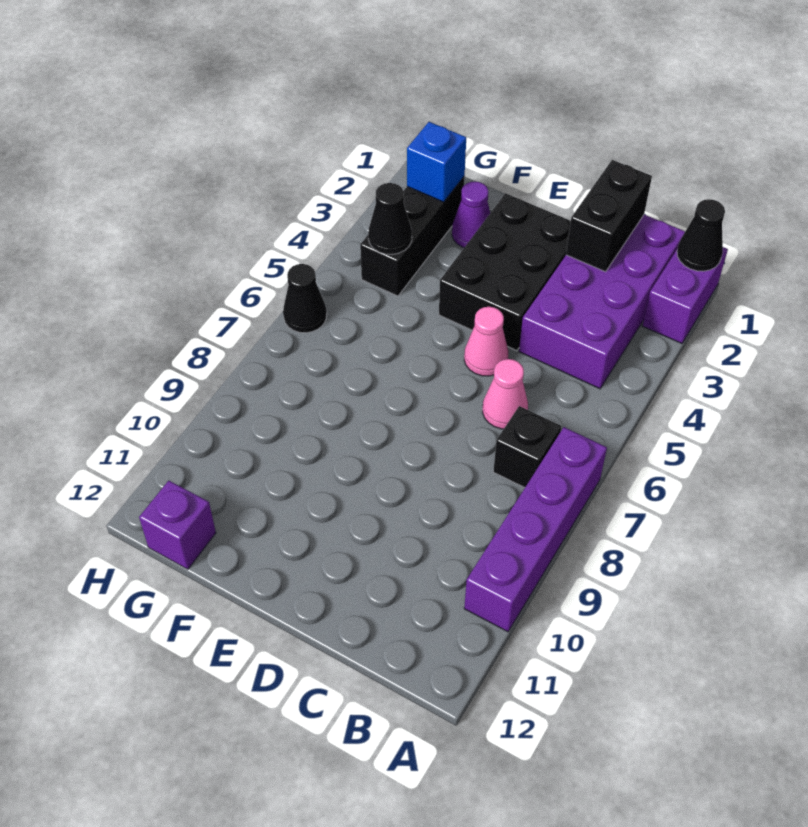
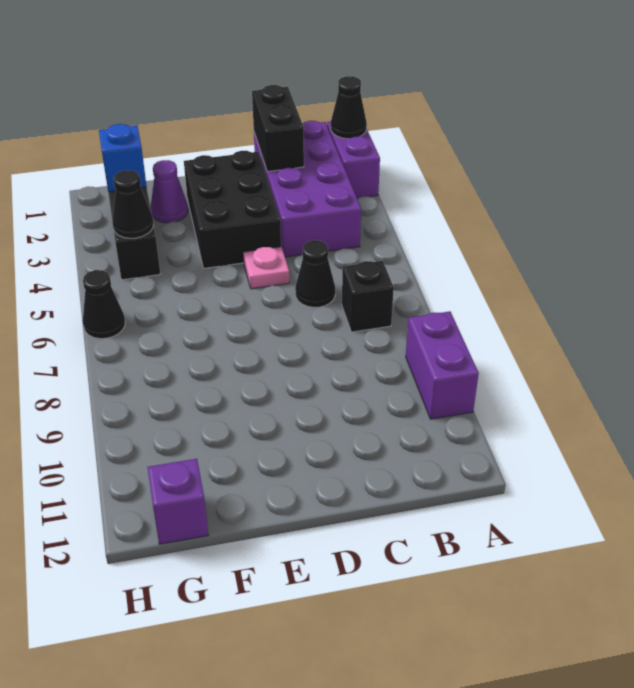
purple brick A7:A10 level 1 -> purple brick A9:A10 level 1
pink cone C6 level 1 -> black cone C6 level 1
pink cone D5 level 1 -> pink plate D5 level 1

